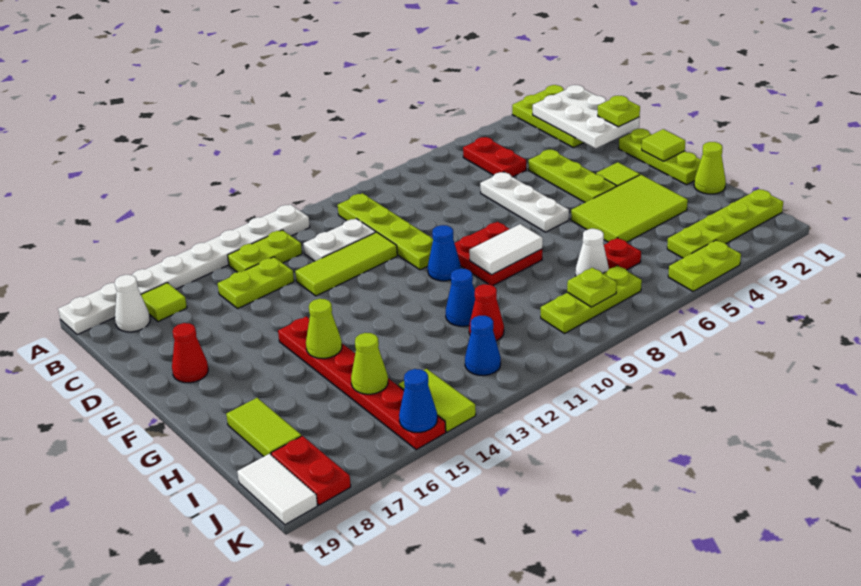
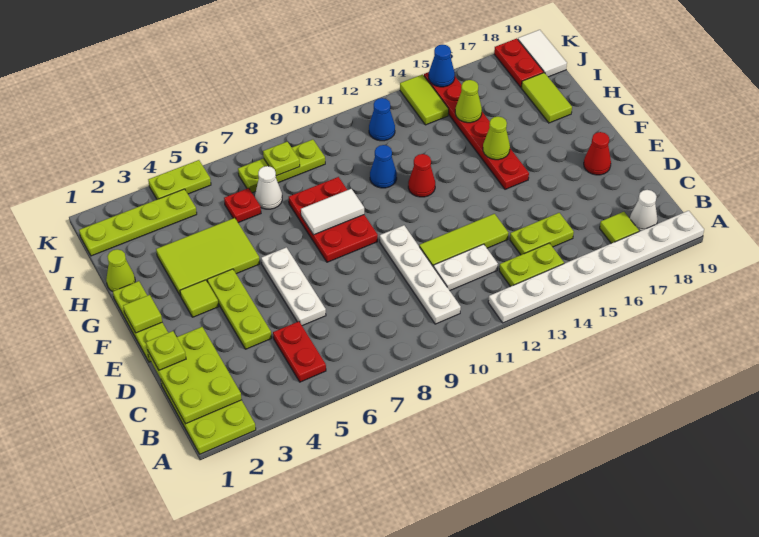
white plate B1:D2 level 2 -> lime plate B1:D2 level 2
lime plate B10:E10 level 1 -> white plate B10:E10 level 1
red plate F8:G9 level 1 -> red plate F8:H9 level 1
blue cone F10 level 1 -> none
red cone I11 level 1 -> red cone G12 level 1

